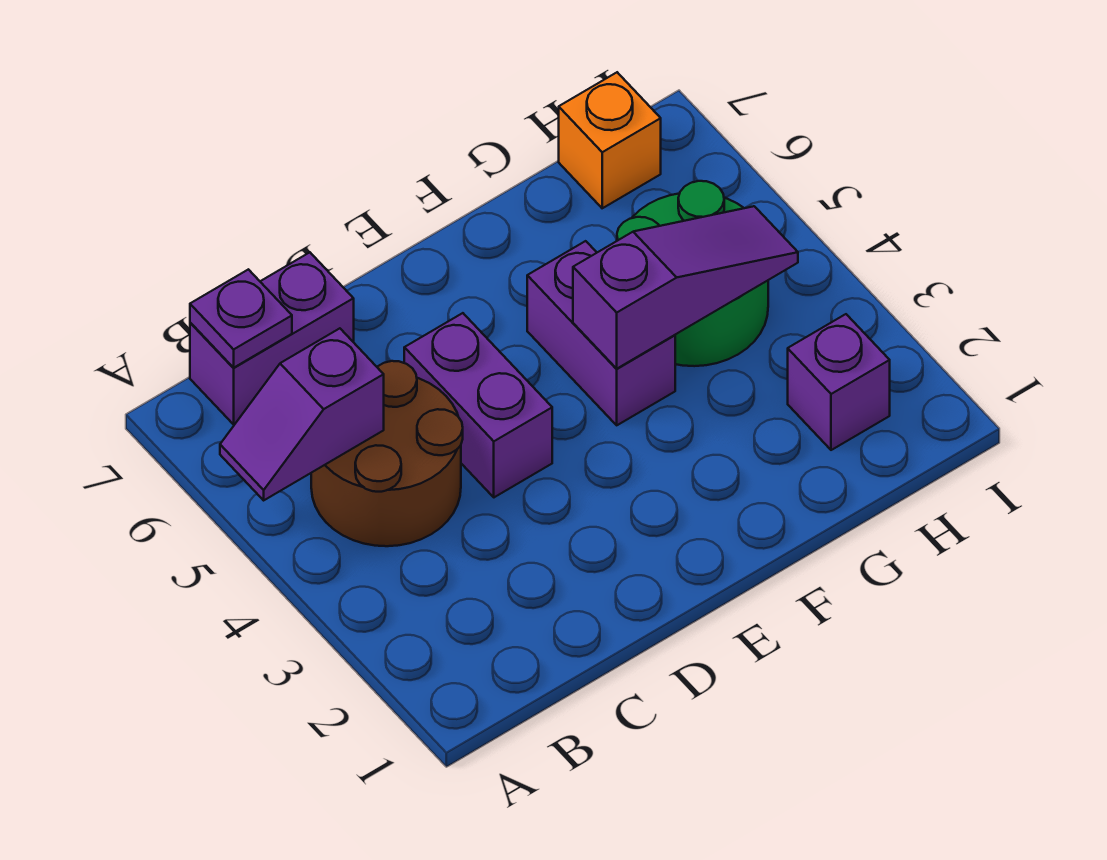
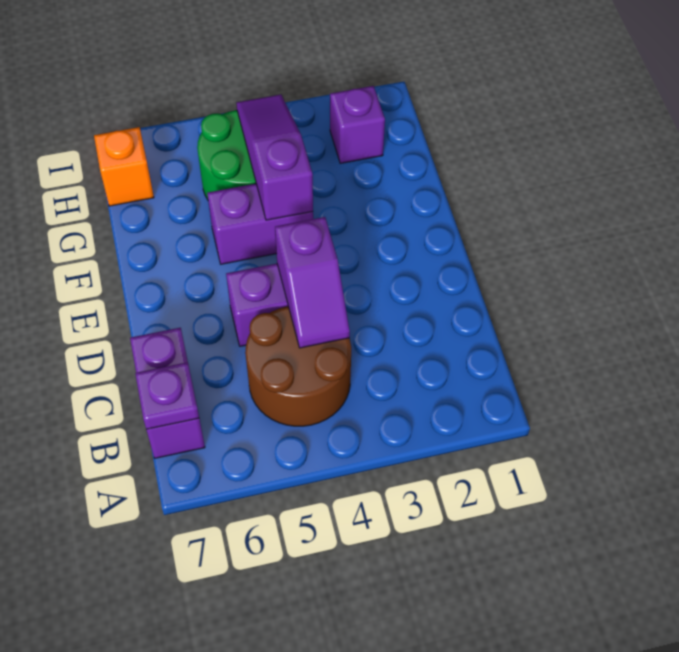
purple slope A5:B5 level 2 top B -> purple slope C4:D4 level 2 top D

